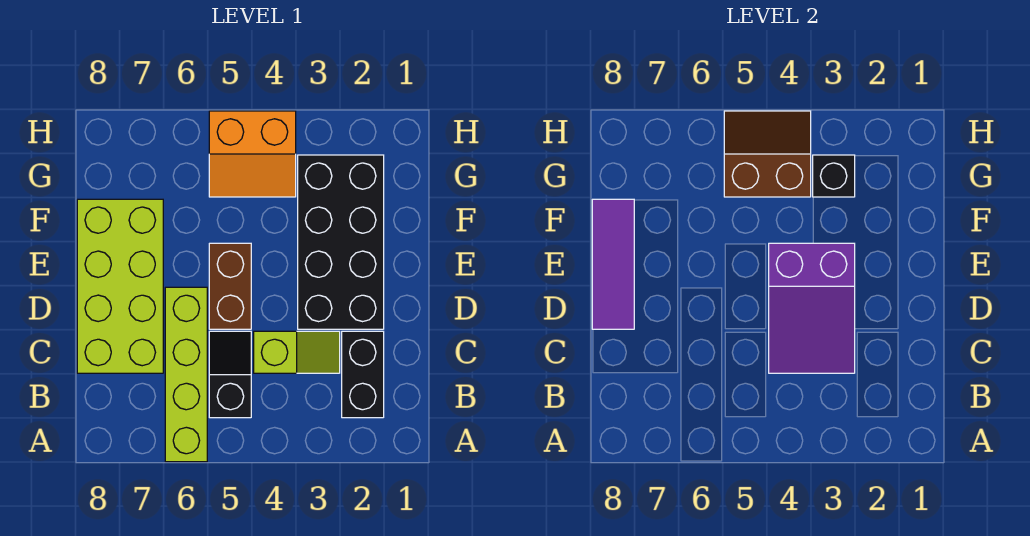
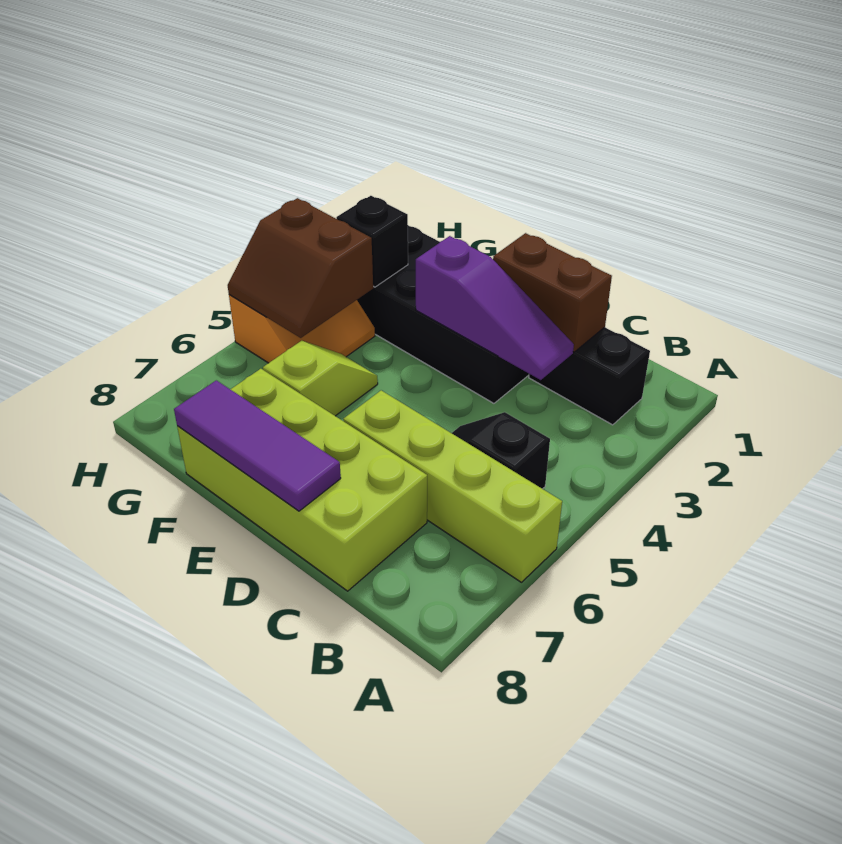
lime slope C3:C4 level 1 top 4 -> lime slope F5:F6 level 1 top 6
purple slope C3:E4 level 2 top E -> purple slope C3:E3 level 2 top E
brown brick D5:E5 level 1 -> brown brick C2:D2 level 2
brown slope G4:H5 level 2 top G -> brown slope G4:H5 level 2 top 4

